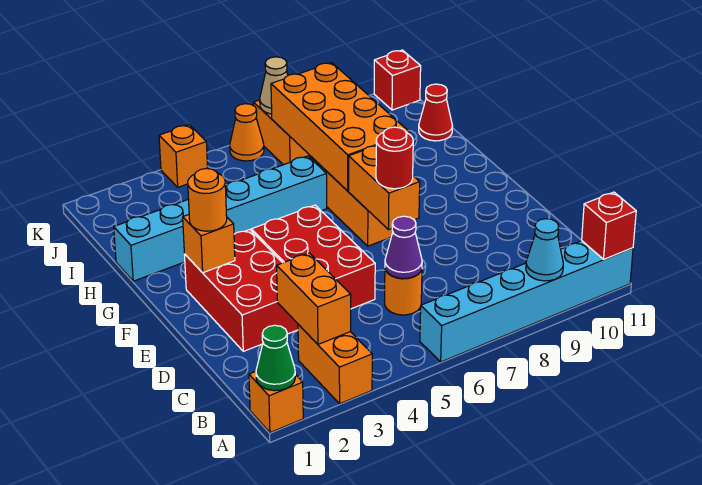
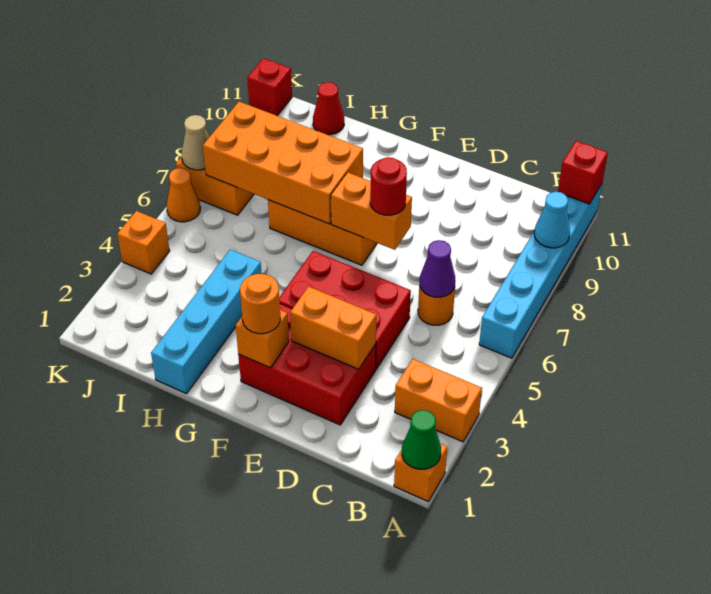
orange brick B3:C3 level 2 -> orange brick D3:E3 level 2
cyan brick H1:H6 level 1 -> cyan brick H1:H4 level 1

